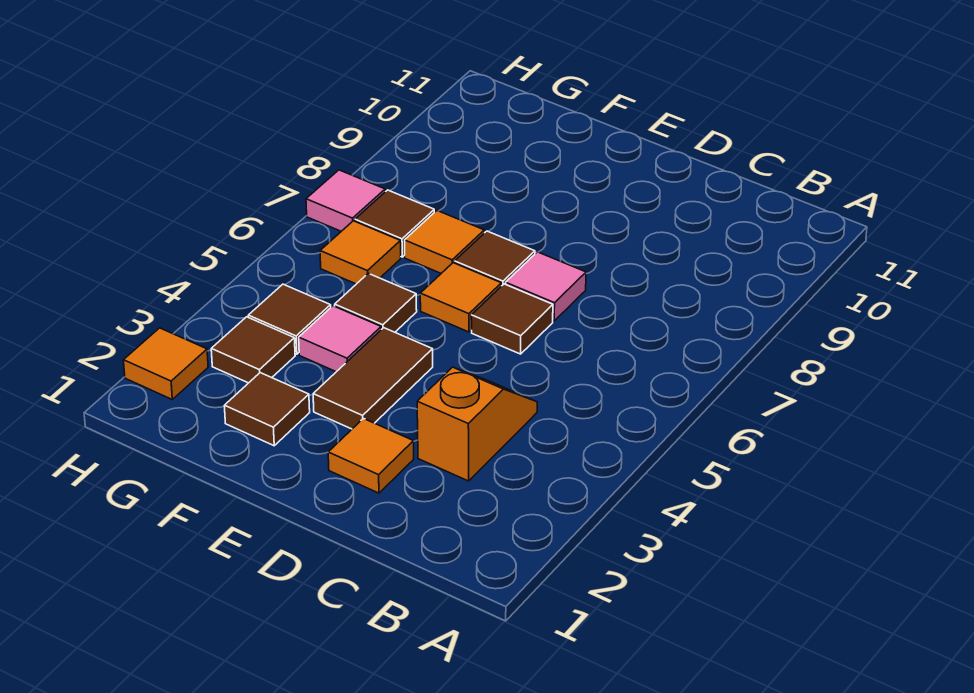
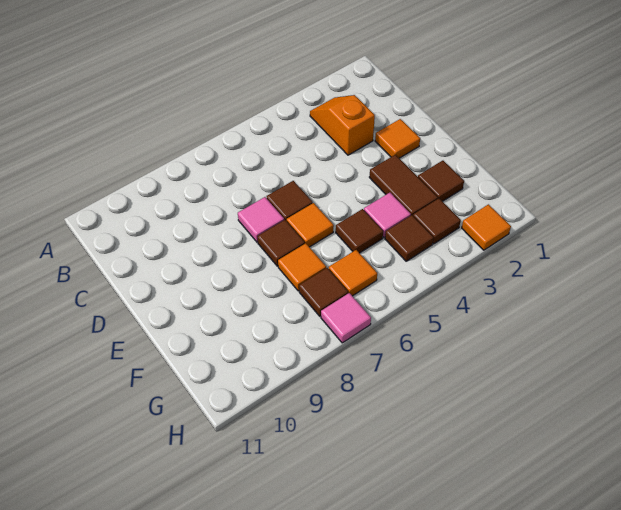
orange slope C3:C4 level 1 top 3 -> orange slope B3:C3 level 1 top C
brown tile E3:E4 level 1 -> brown tile E3:F3 level 1

